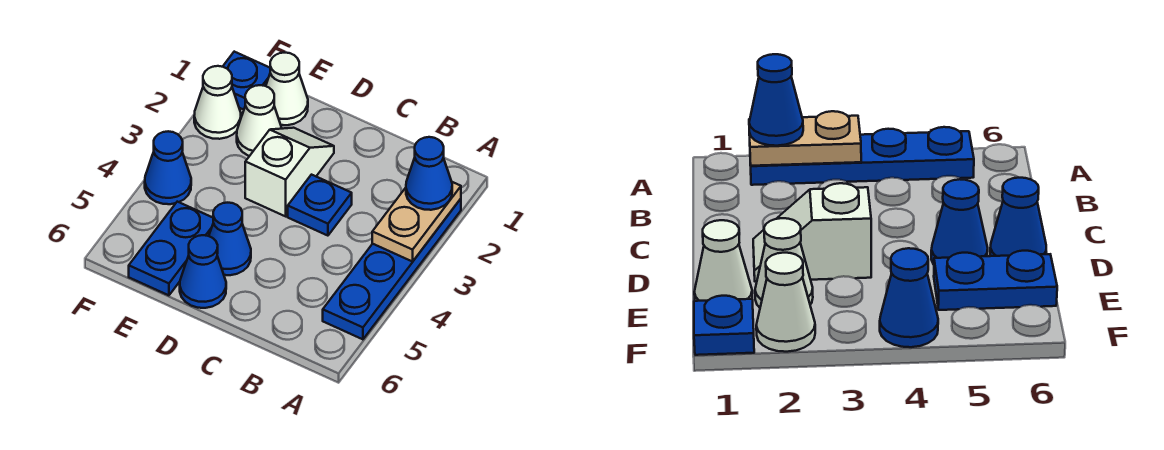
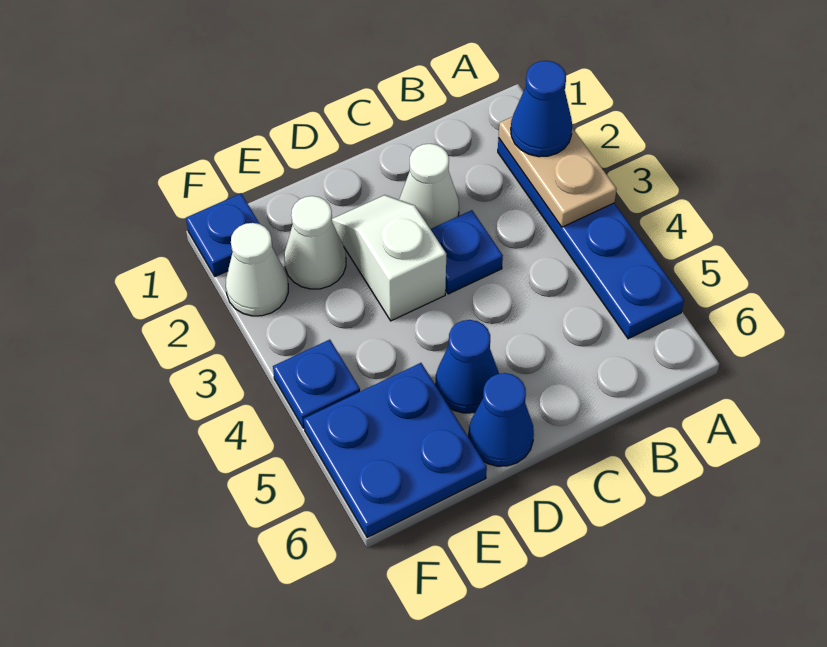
white cone E1 level 1 -> white cone C2 level 1
blue plate E5:E6 level 1 -> blue plate E5:F6 level 1
blue cone F4 level 1 -> blue plate F4 level 1

